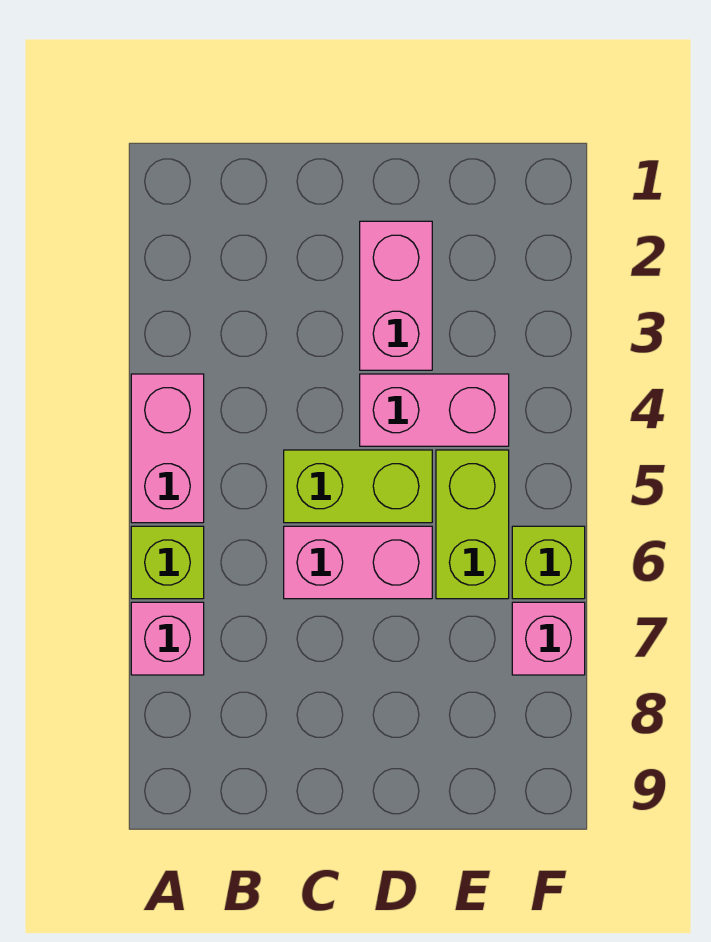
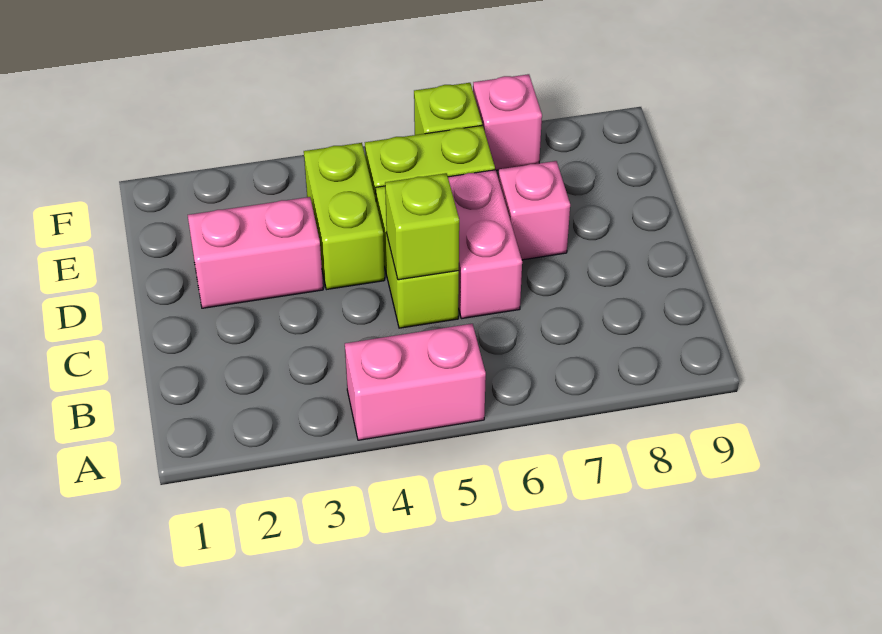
lime brick A6 level 1 -> lime brick C5 level 2
pink brick A7 level 1 -> pink brick D7 level 1
pink brick D4:E4 level 1 -> lime brick D4:E4 level 1

